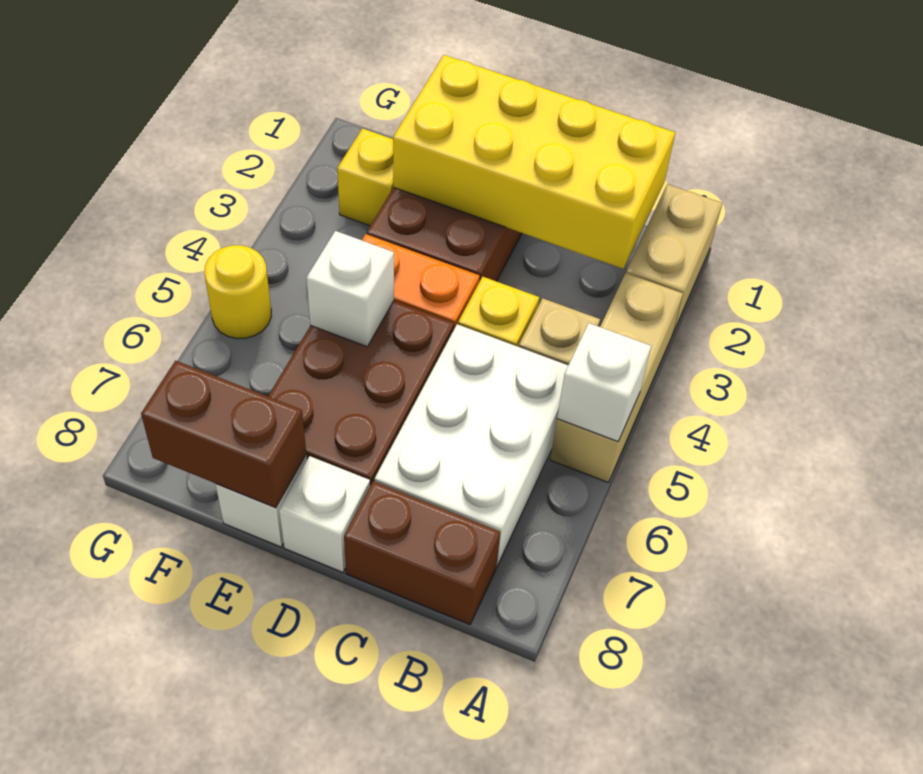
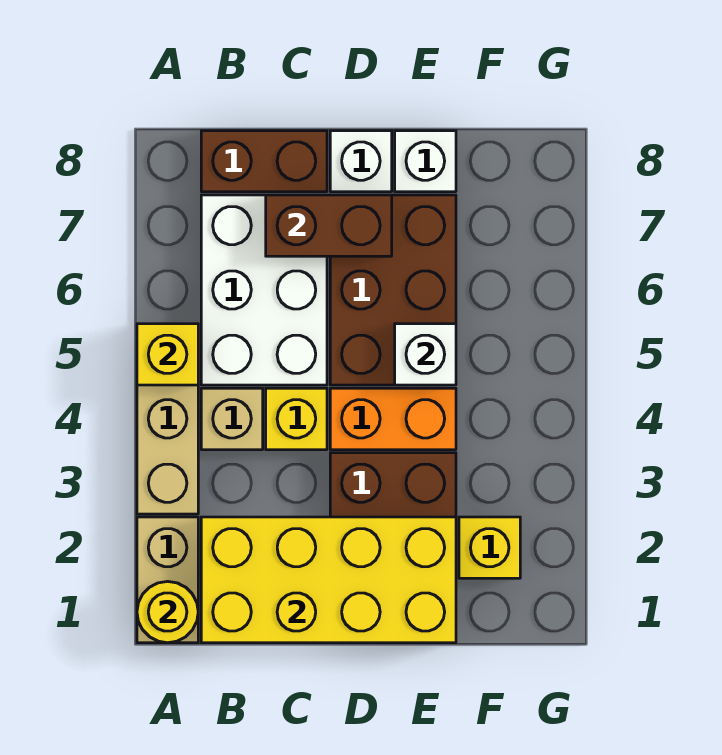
white brick A5 level 2 -> yellow brick A5 level 2
brown brick E8:F8 level 2 -> brown brick C7:D7 level 2
yellow round brick G5 level 1 -> yellow round brick A1 level 2

